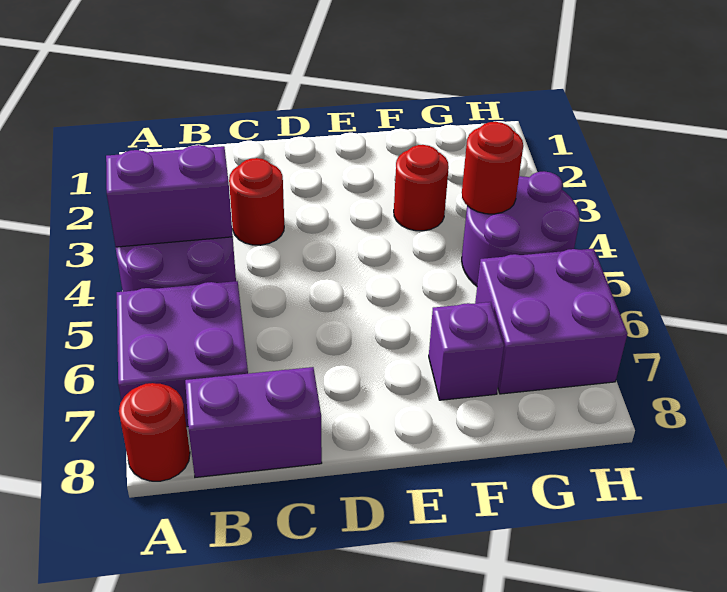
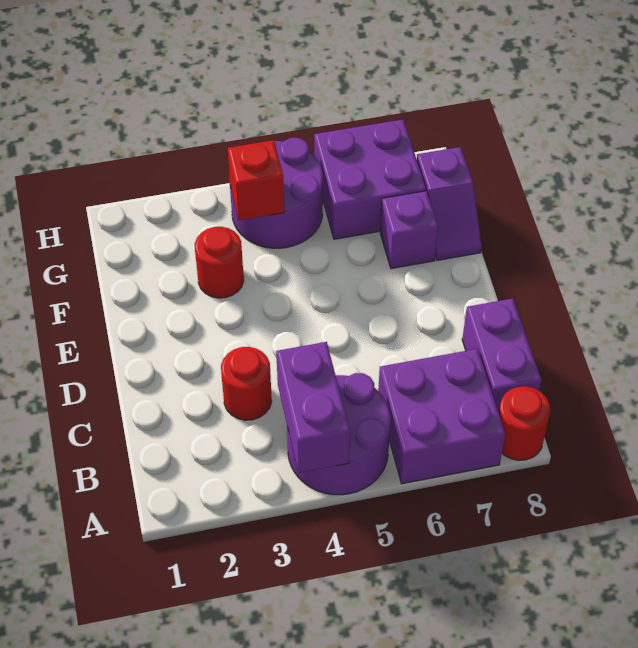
none -> purple slope F8:G8 level 1 top G
red round brick G4 level 2 -> red brick G4 level 2

